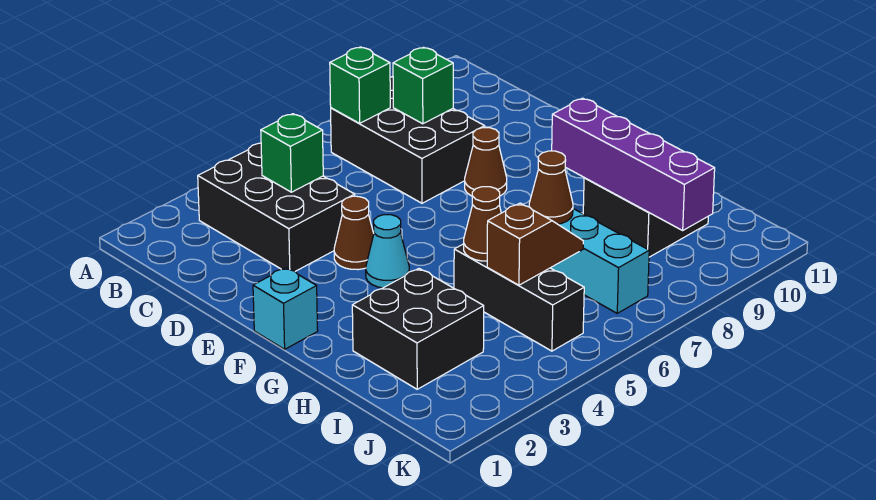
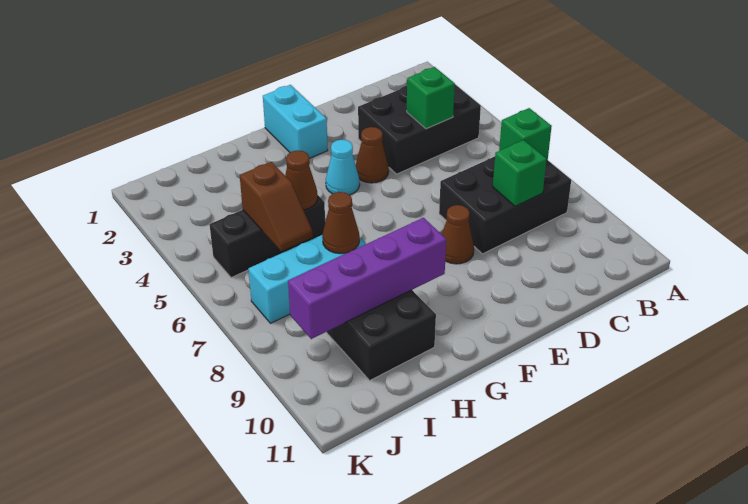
cyan brick F1 level 1 -> cyan brick F1:F2 level 1
black brick H2:I3 level 1 -> none

